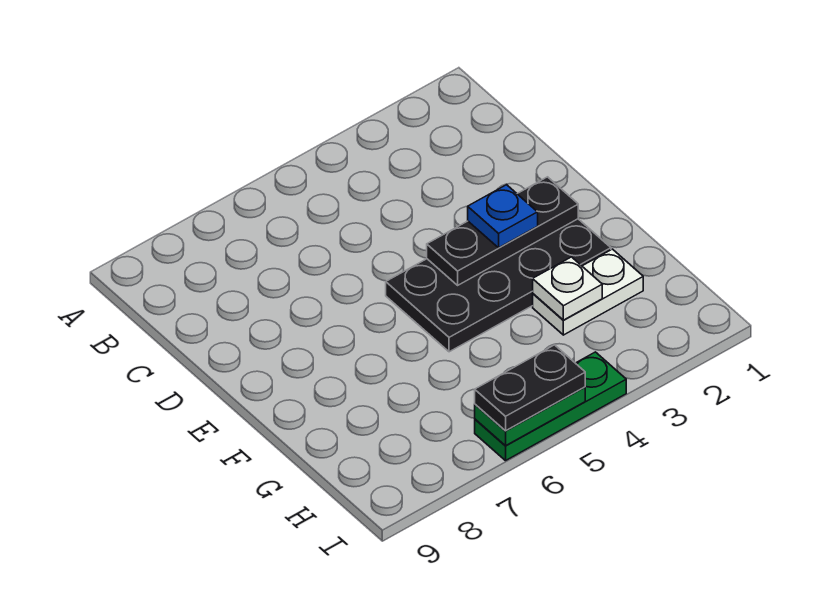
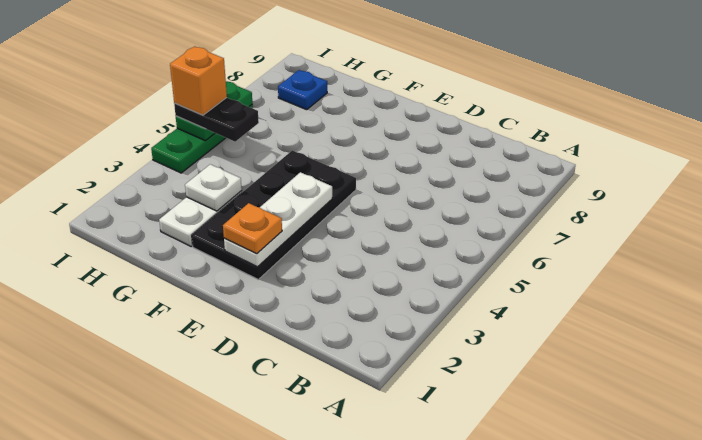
black plate E2:E4 level 2 -> white plate E2:E4 level 2
none -> orange plate E2 level 3
blue plate E3 level 3 -> blue plate H8 level 1
black plate I5:I6 level 3 -> black plate H5:I5 level 3
none -> orange brick I5 level 4

